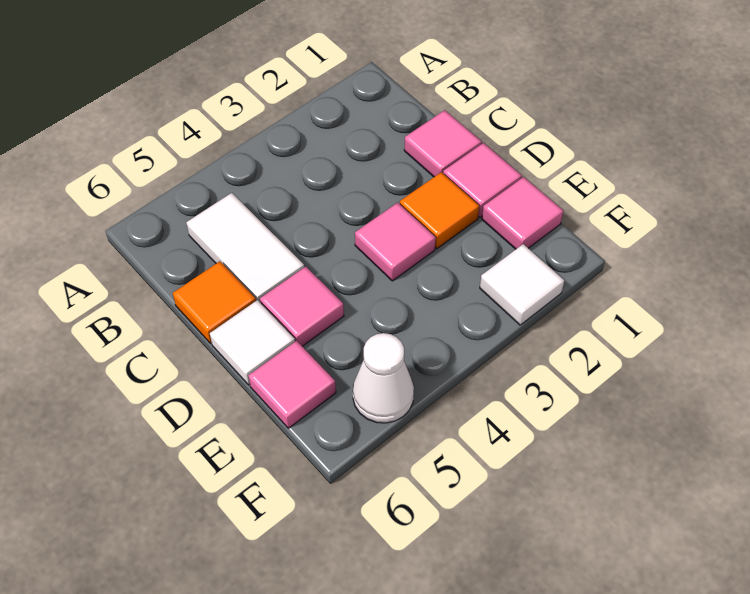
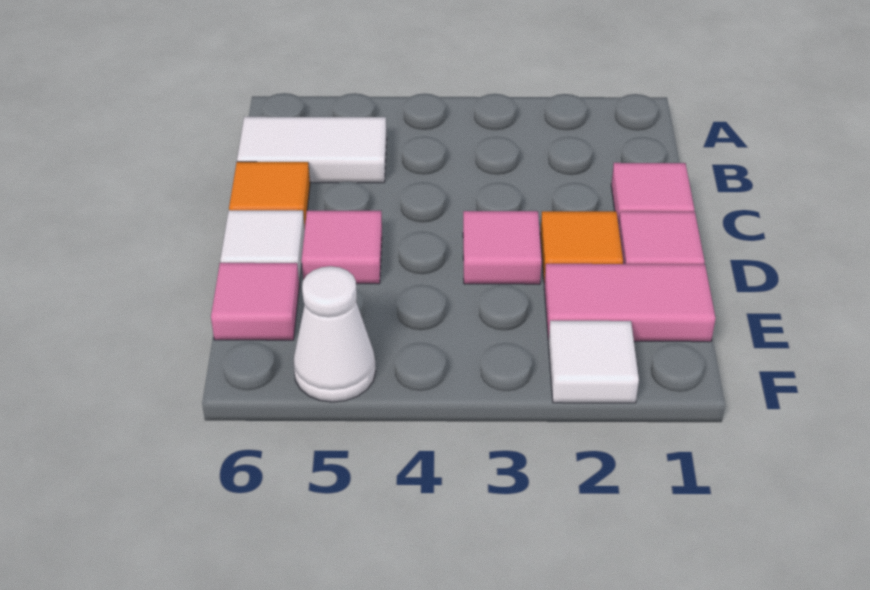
white tile B5:C5 level 1 -> white tile B5:B6 level 1
pink tile E1 level 1 -> pink tile E1:E2 level 1

